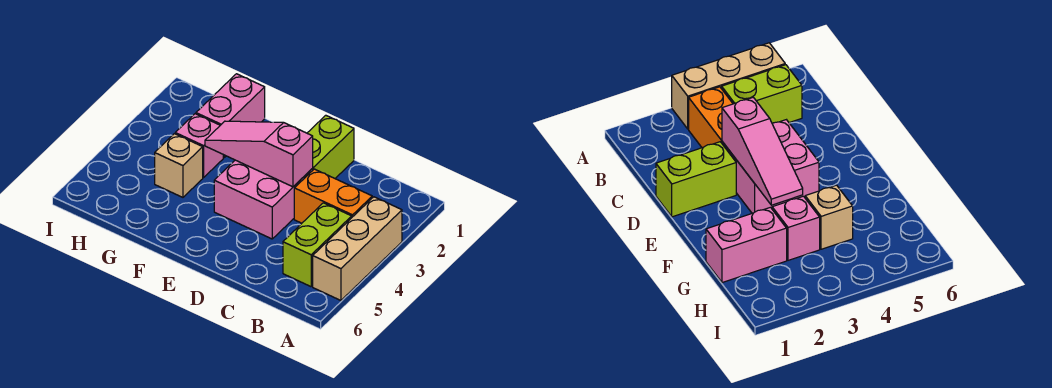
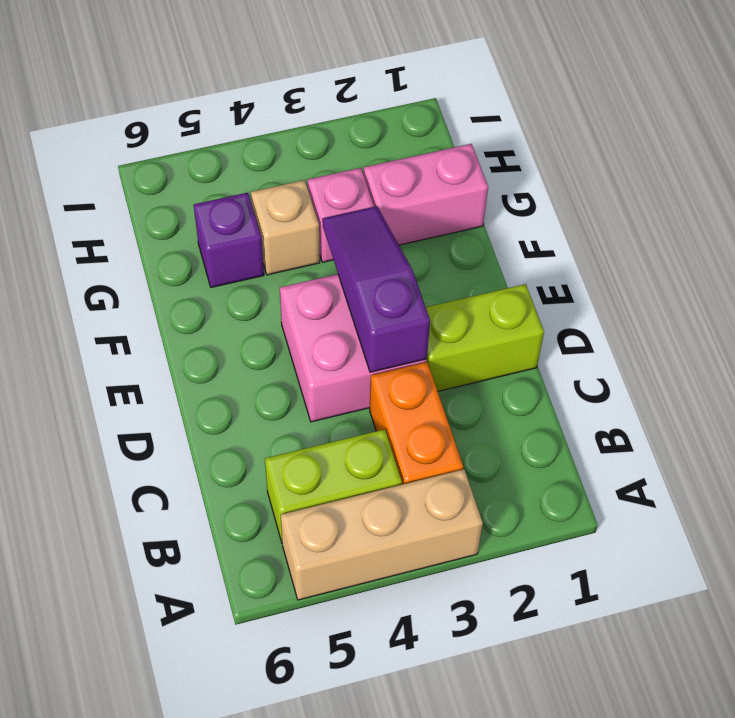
pink slope D3:F3 level 2 top D -> purple slope D3:F3 level 2 top D
none -> purple brick G5 level 1

